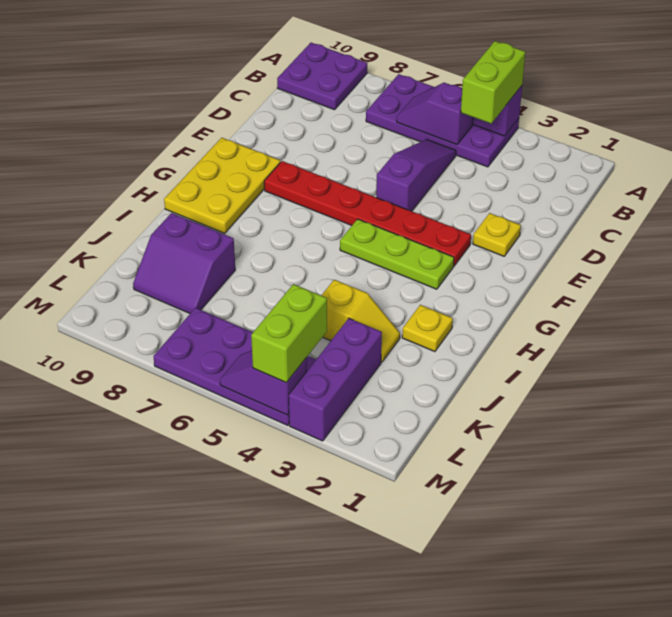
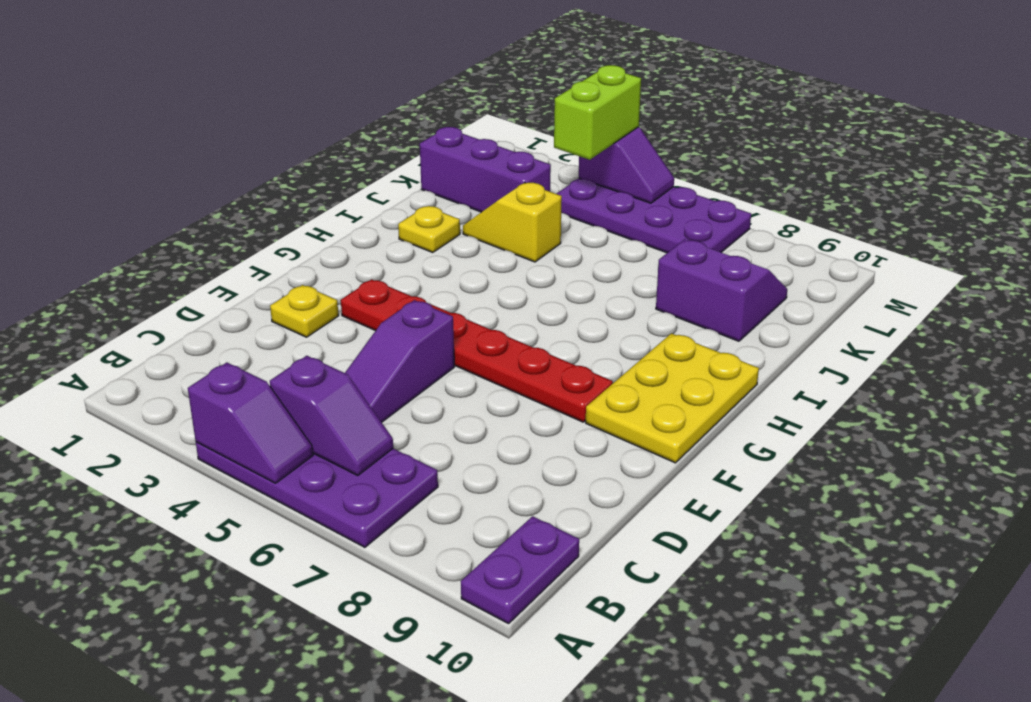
lime brick A4:B4 level 3 -> none
purple plate A9:B10 level 1 -> purple plate A10:B10 level 1
lime plate G3:G5 level 1 -> none
purple brick K3:M3 level 1 -> purple brick K1:K3 level 1

